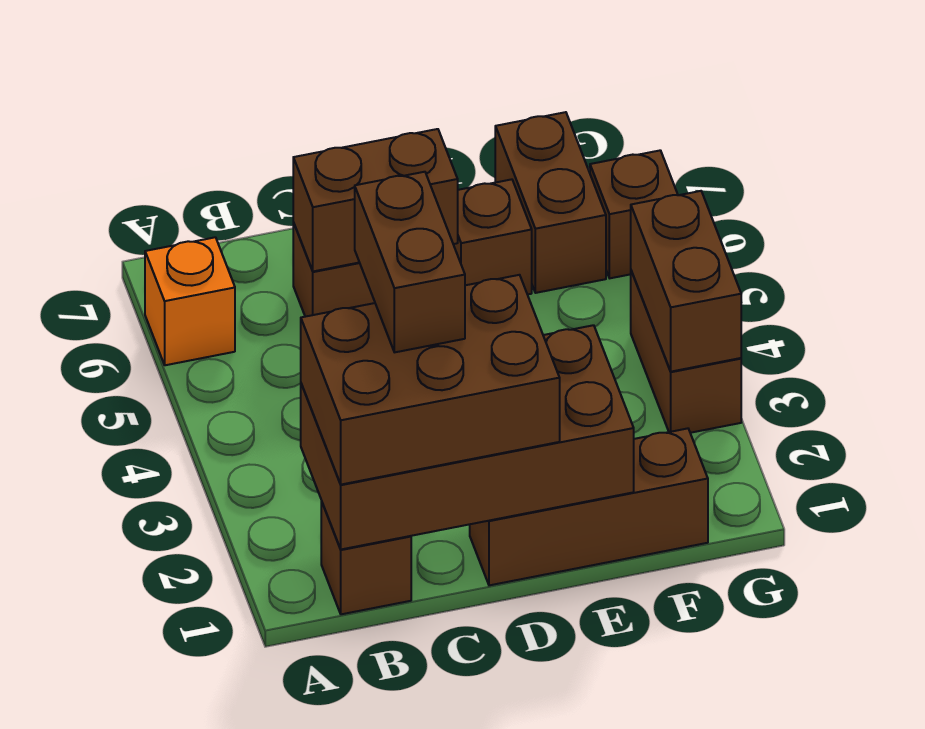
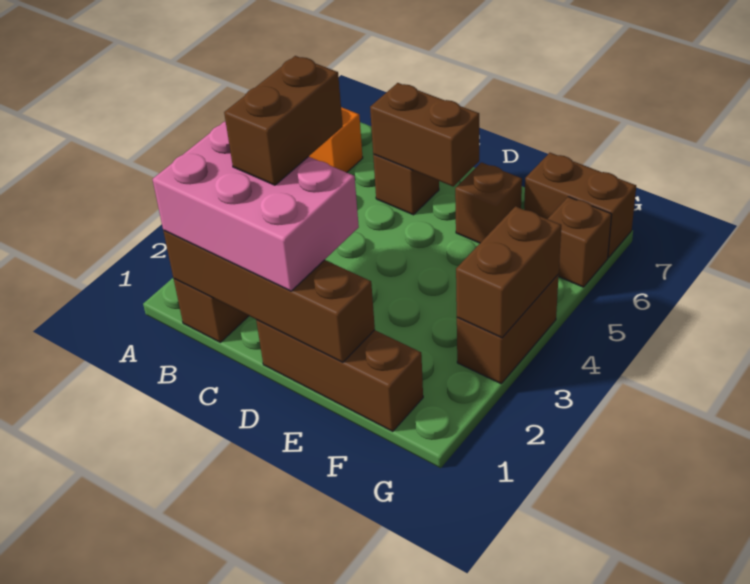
brown brick B1:E2 level 2 -> brown brick B1:E1 level 2
brown brick B1:D2 level 3 -> pink brick B1:D2 level 3
brown brick F6:F7 level 1 -> brown brick F7:G7 level 1

